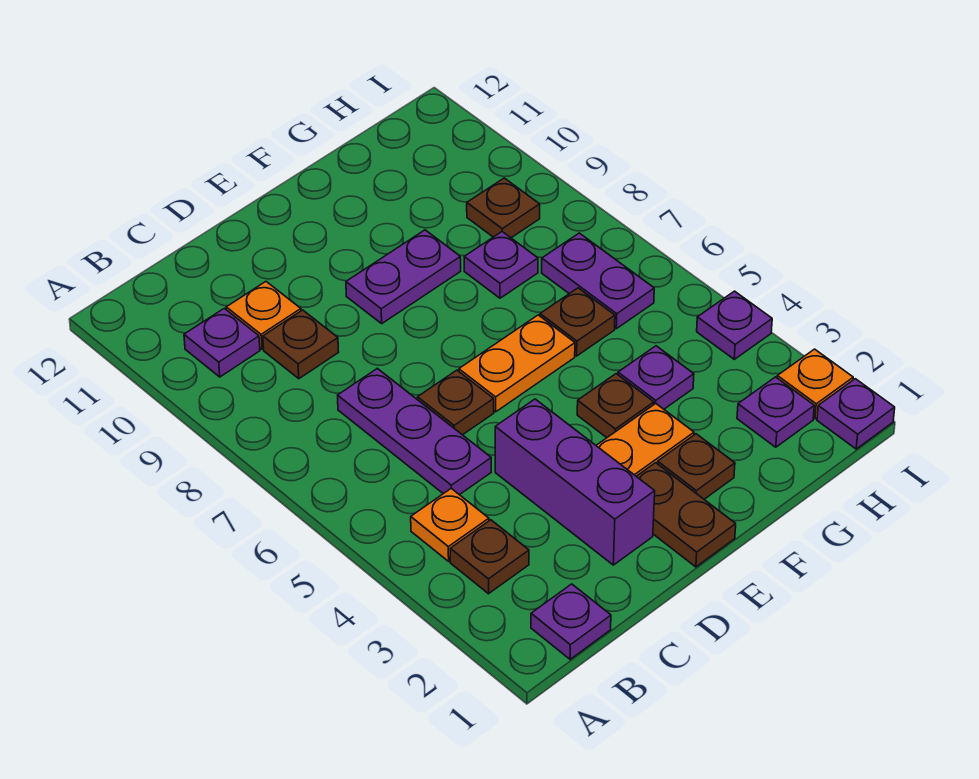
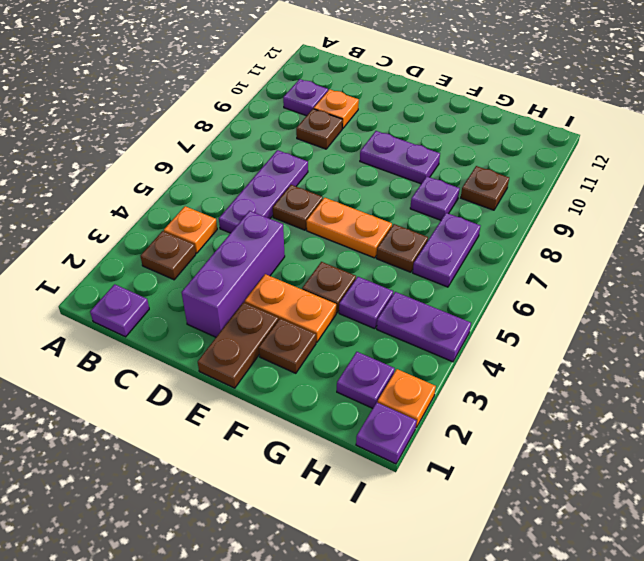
purple plate I4 level 1 -> purple plate H4:I4 level 1

